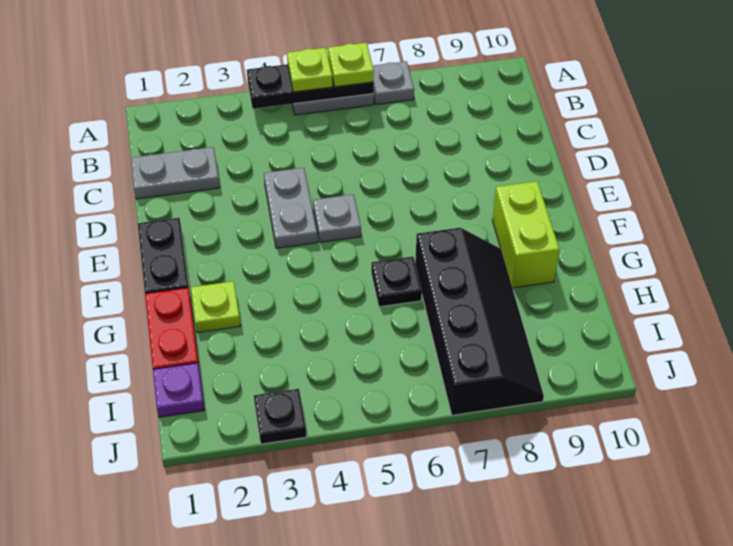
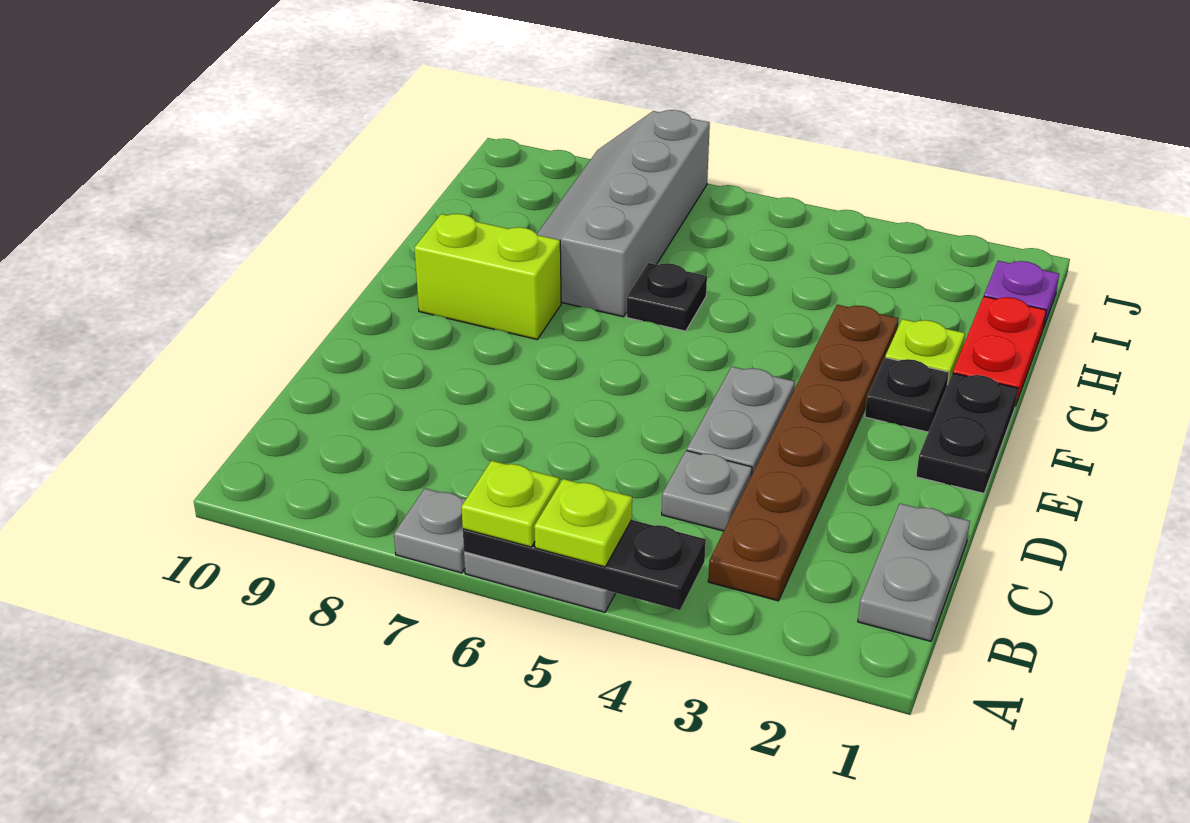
none -> brown plate B3:G3 level 1
grey plate C1:C2 level 1 -> grey plate B1:C1 level 1
grey plate E5 level 1 -> grey plate C4 level 1
lime brick F9:G9 level 1 -> lime brick F8:F9 level 1
black slope G7:J8 level 1 top 7 -> grey slope G7:J8 level 1 top 7
black plate J3 level 1 -> black plate F2 level 1

